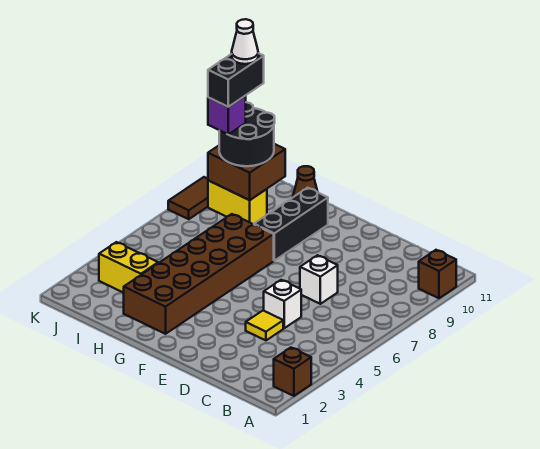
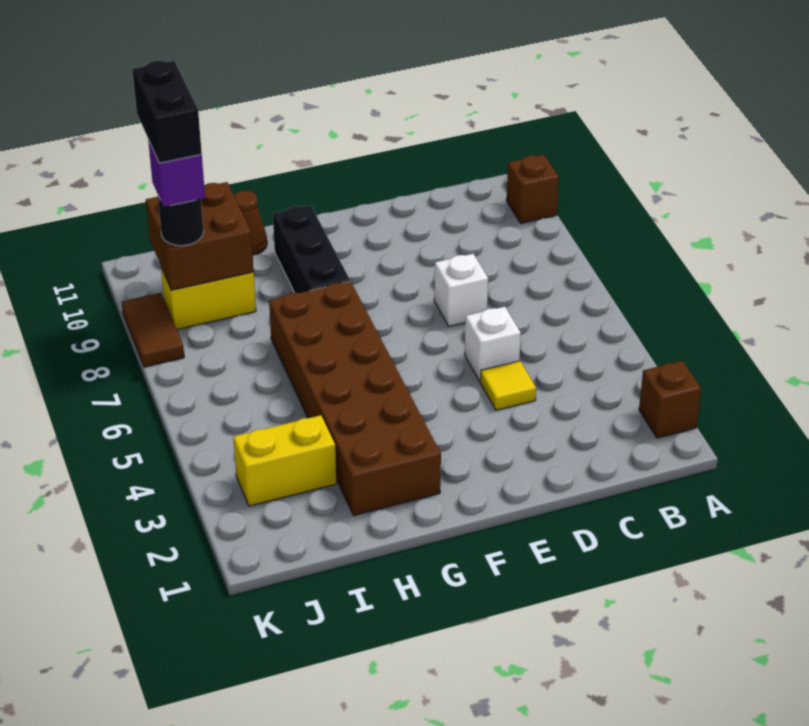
black round brick I9:J10 level 3 -> black round brick J9 level 3
white cone J10 level 6 -> none

